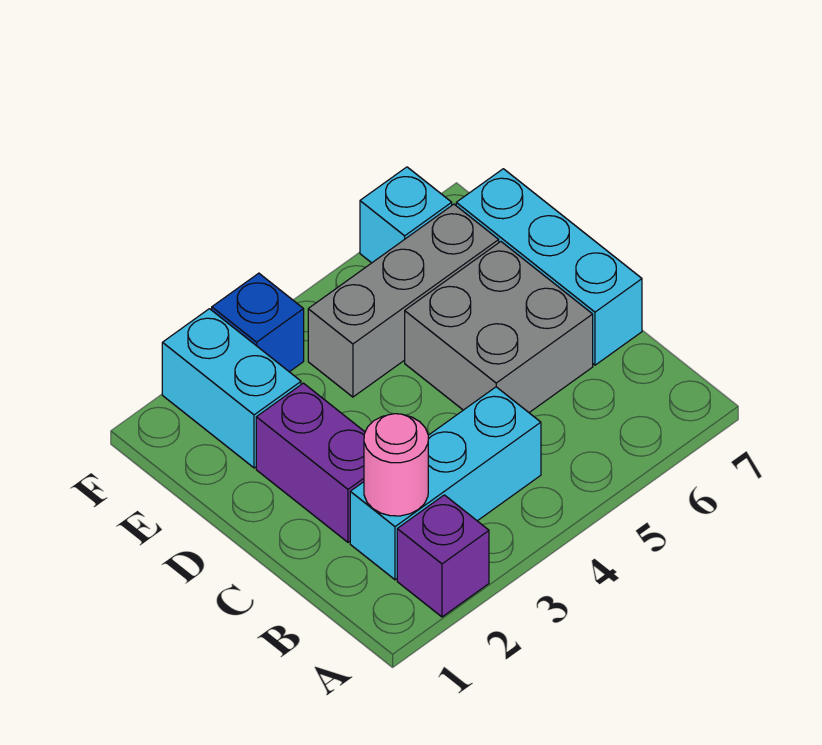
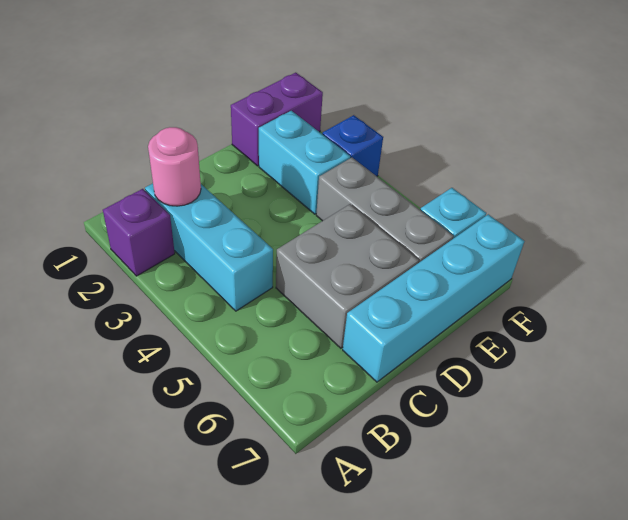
purple brick C2:D2 level 1 -> purple brick E1:F1 level 1
cyan brick C7:E7 level 1 -> cyan brick C7:F7 level 1
cyan brick E2:F2 level 1 -> cyan brick E2:E3 level 1

